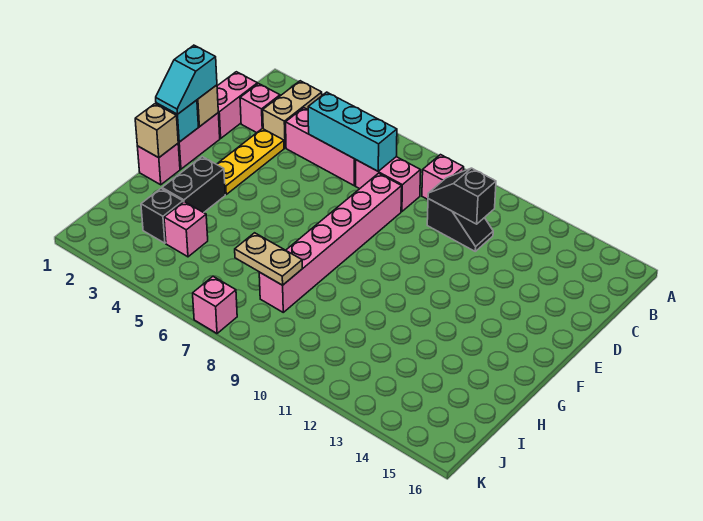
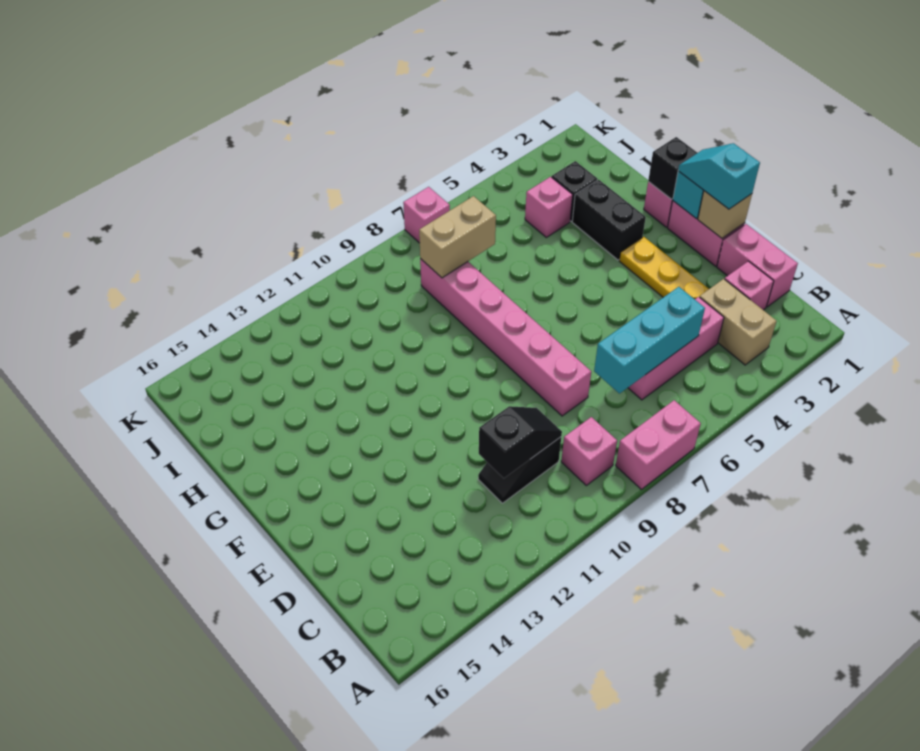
pink brick C7:C8 level 1 -> pink brick A7:A8 level 1
tan brick G1 level 2 -> black brick G1 level 2
tan plate I7:I8 level 2 -> tan brick I7:I8 level 2

